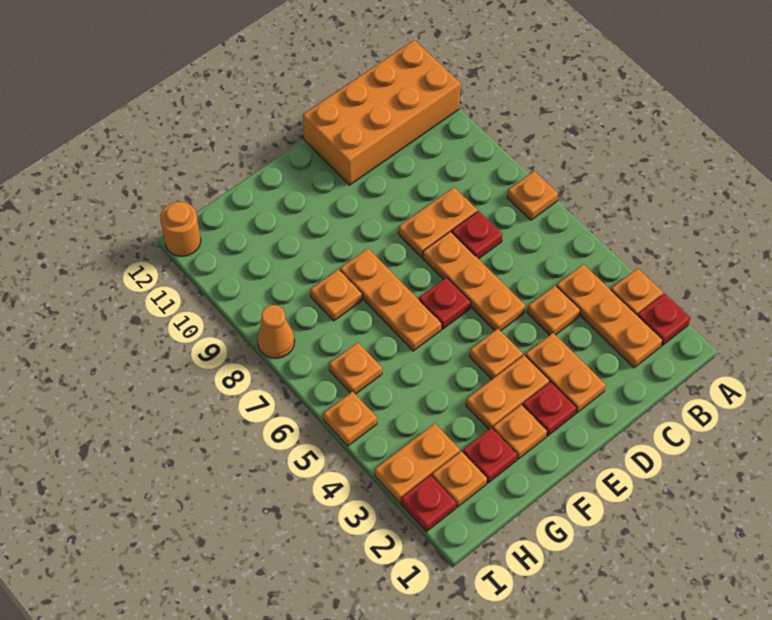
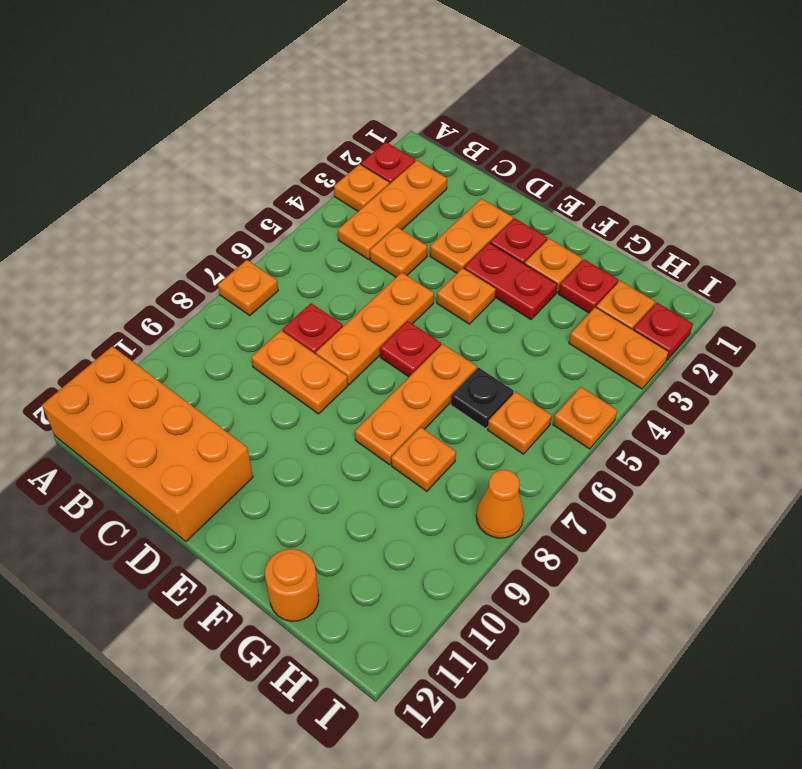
orange plate E3:F3 level 1 -> red plate E3:F3 level 1
none -> black plate G6 level 1
orange round brick I12 level 1 -> orange round brick G12 level 1

